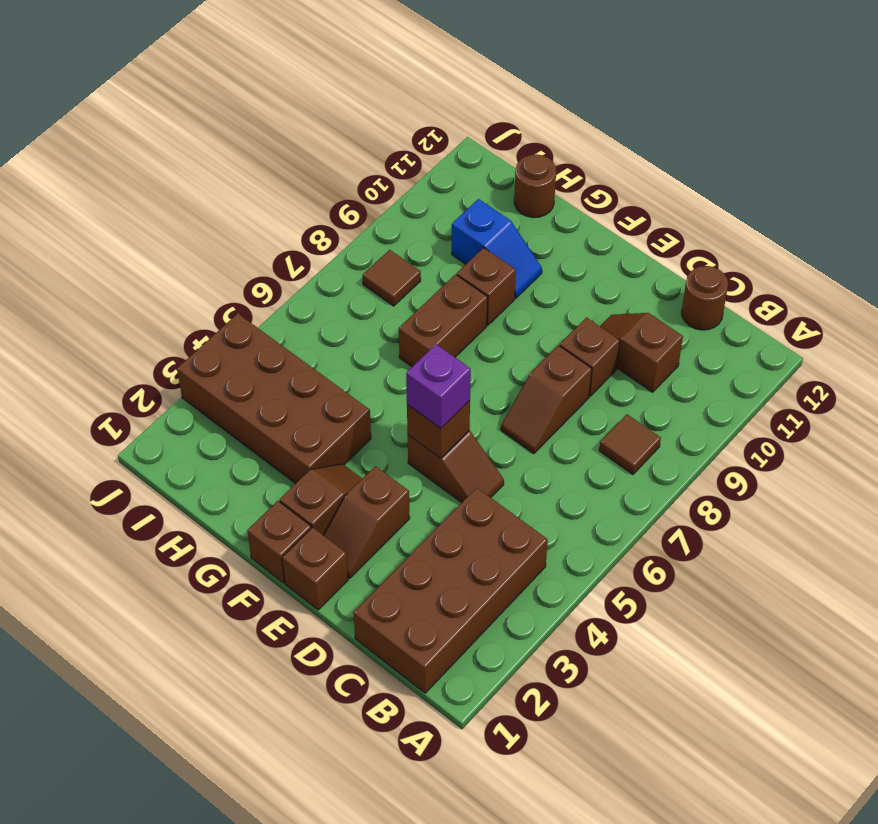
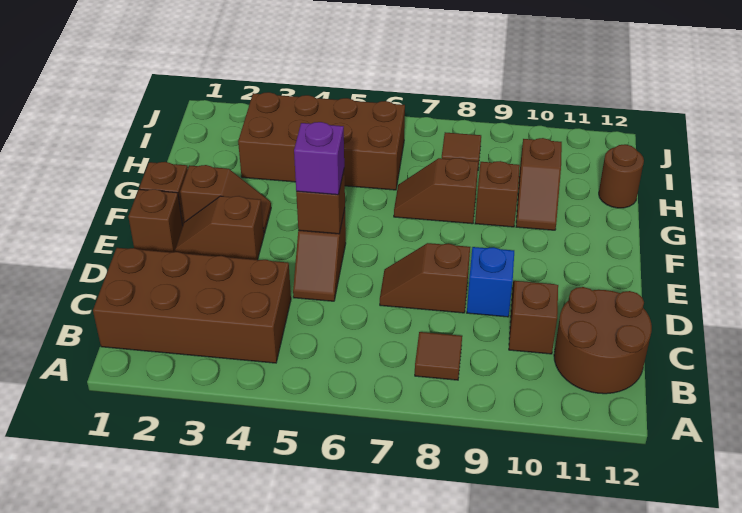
brown round brick C12 level 1 -> brown round brick B11:C12 level 1
brown brick D9 level 1 -> blue brick D9 level 1
brown brick G3:J4 level 1 -> brown brick H3:I6 level 1
brown brick G7:G8 level 1 -> brown slope G7:G8 level 1 top 8
blue slope G10:H10 level 1 top H -> brown slope G10:H10 level 1 top H

